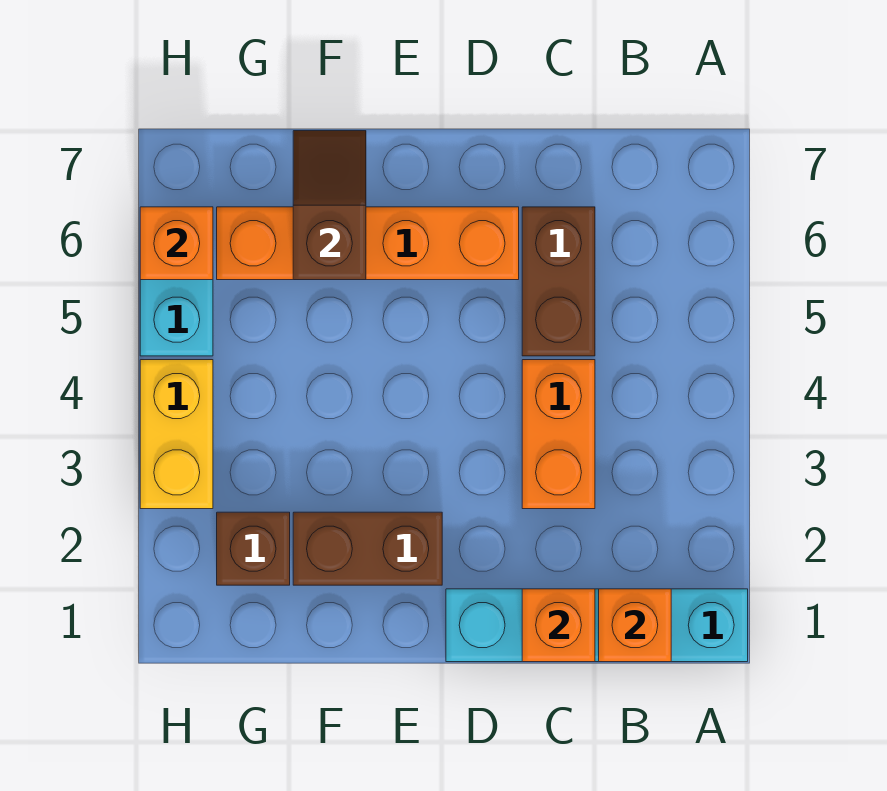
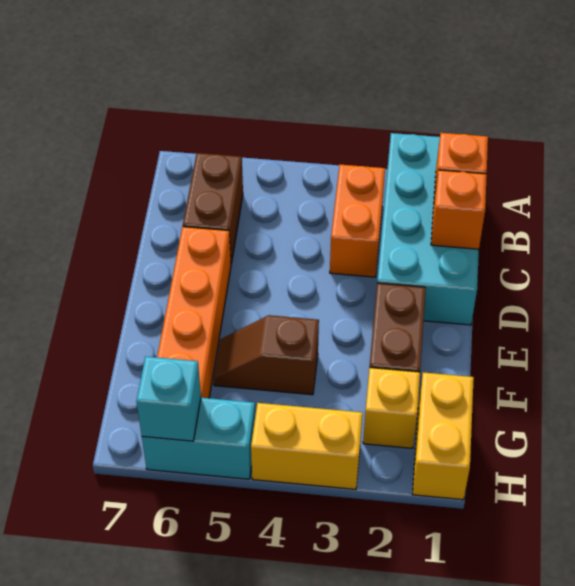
cyan brick A1:D1 level 1 -> cyan brick A1:D2 level 1
orange brick C3:C4 level 1 -> orange brick B3:C3 level 1
brown brick C5:C6 level 1 -> brown brick B6:C6 level 1
brown slope F6:F7 level 2 top 6 -> brown slope F4:F5 level 1 top 4
none -> yellow brick G1:H1 level 1
brown brick G2 level 1 -> yellow brick G2 level 1
orange brick H6 level 2 -> cyan brick H6 level 2

